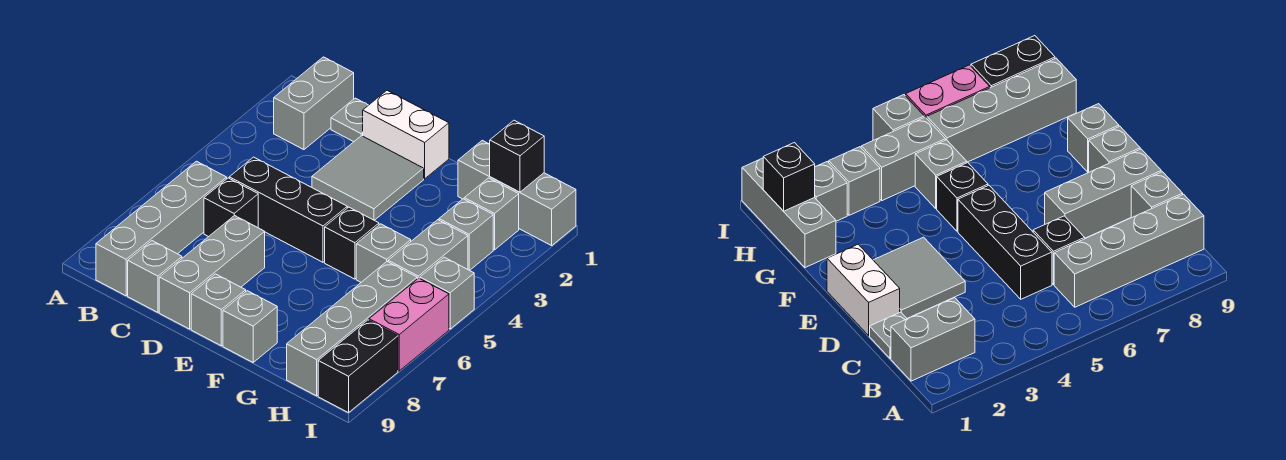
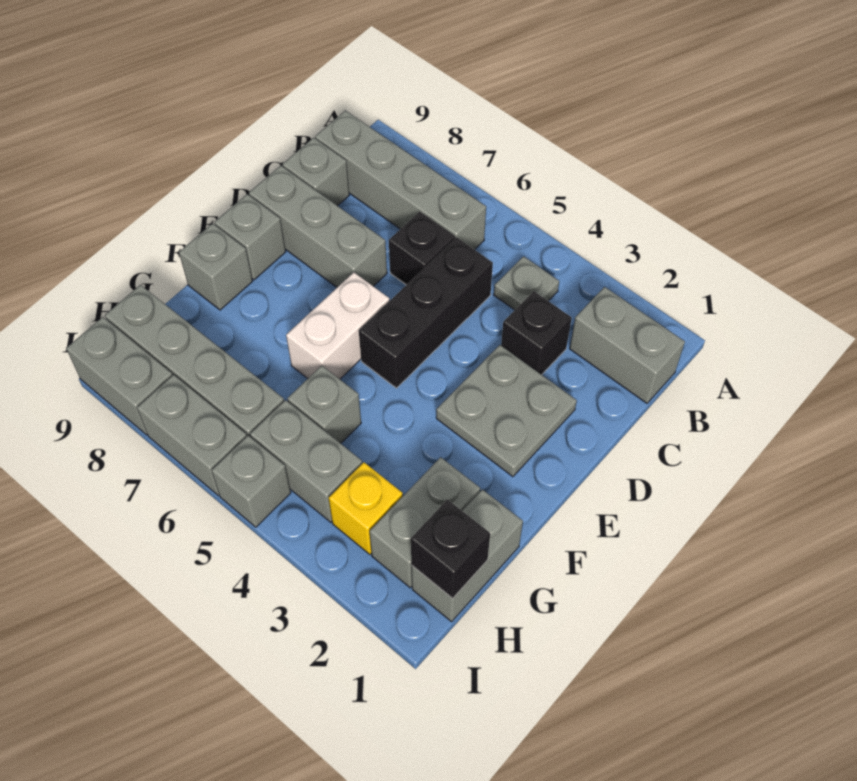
grey plate C1 level 1 -> grey plate B4 level 1
white brick D1:E1 level 1 -> white brick E6:F6 level 1
grey tile D2:E3 level 1 -> grey plate D2:E3 level 1
black brick F5 level 1 -> black brick C3 level 1
grey brick G1:I1 level 1 -> grey brick G1:H1 level 1
grey brick H2 level 1 -> grey brick G2:H2 level 1
grey brick H3 level 1 -> yellow brick H3 level 1
pink brick I6:I7 level 1 -> grey brick I6:I7 level 1
black brick I8:I9 level 1 -> grey brick I8:I9 level 1

